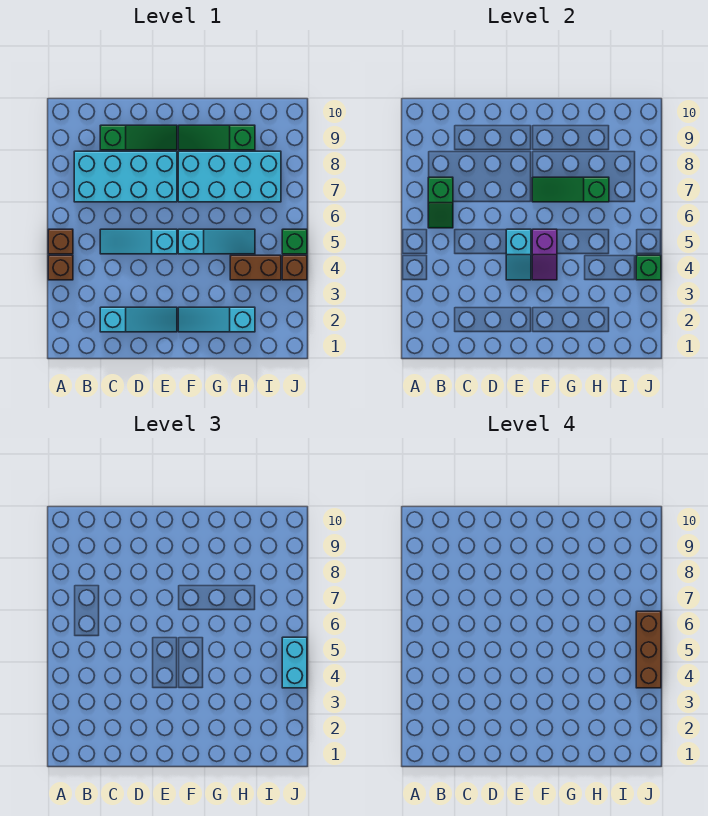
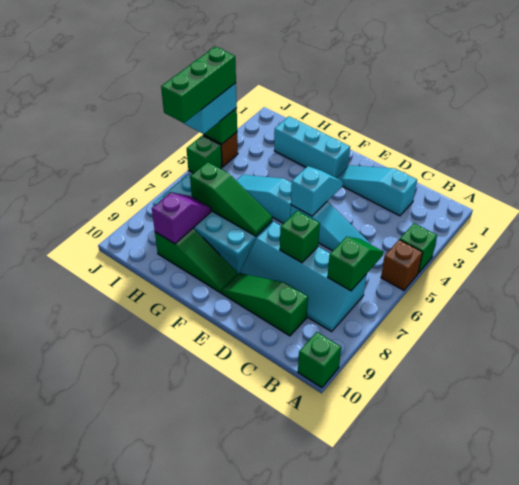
brown brick A4 level 1 -> green brick A4 level 1
none -> green brick A10 level 1
cyan brick B7:E8 level 1 -> cyan slope B7:E8 level 1 top 7
none -> green brick D7 level 2
cyan slope F2:H2 level 1 top H -> cyan brick F2:H2 level 1
purple slope F4:F5 level 2 top 5 -> purple slope H8:H9 level 2 top 9
brown brick H4:I4 level 1 -> none
brown brick J4:J6 level 4 -> green brick J4:J6 level 4

